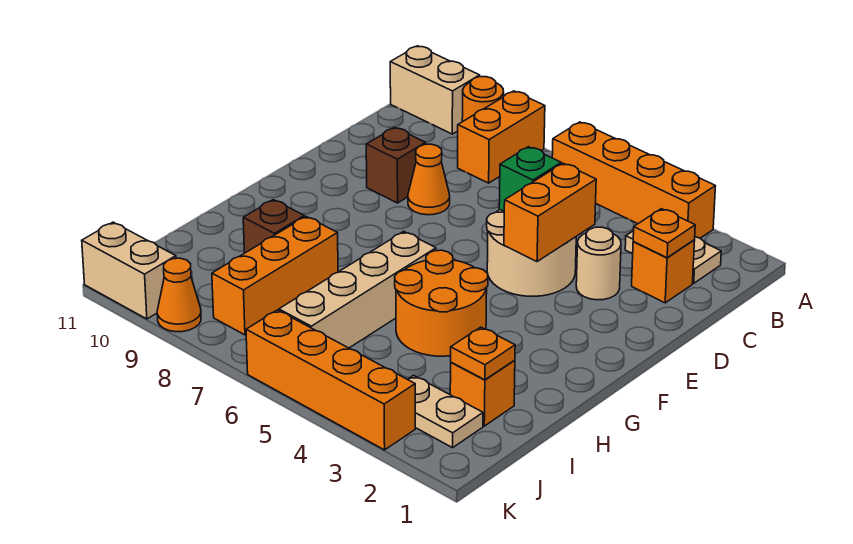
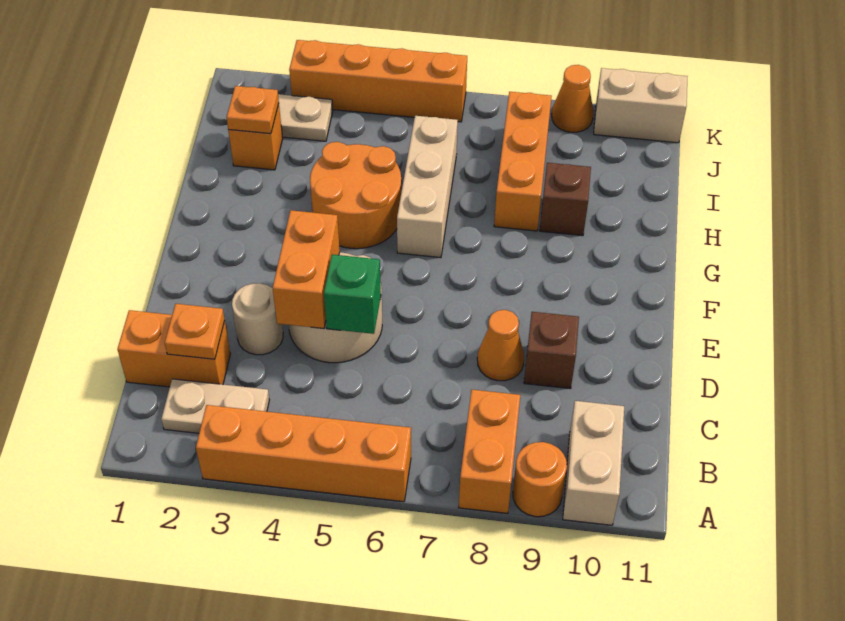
tan brick A10:A11 level 1 -> tan brick A10:B10 level 1
orange brick C2 level 1 -> orange brick C1:C2 level 1
tan brick G6:J6 level 1 -> tan brick G6:I6 level 1

